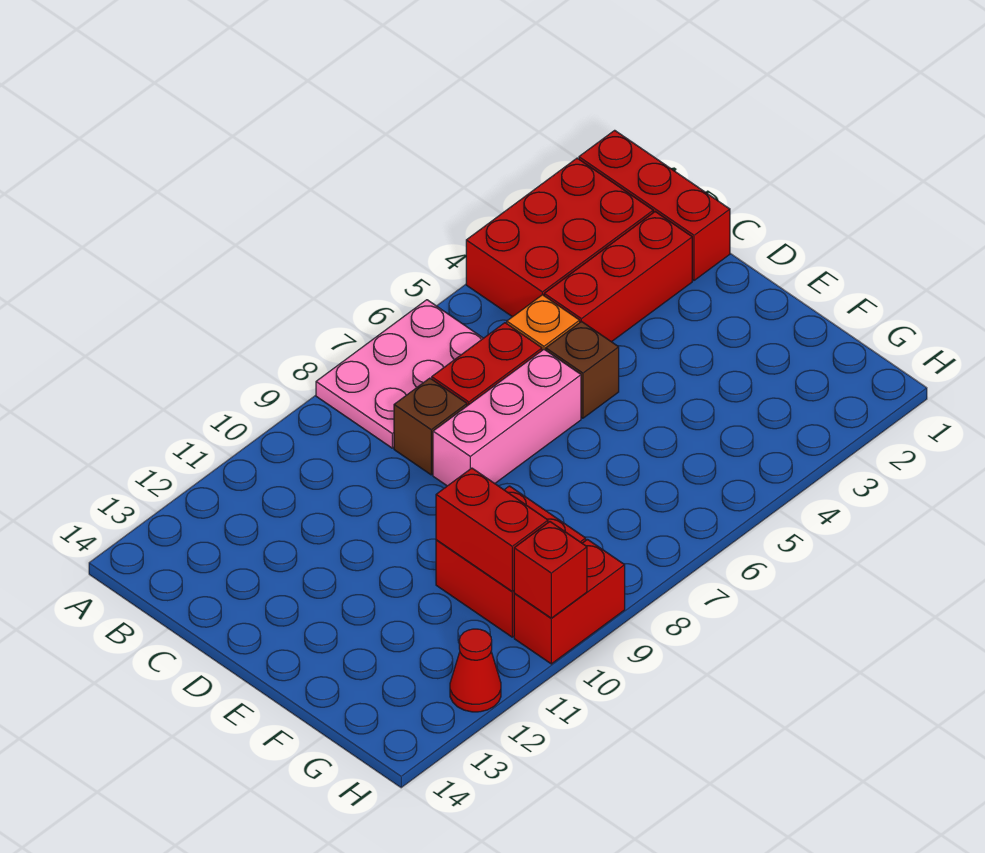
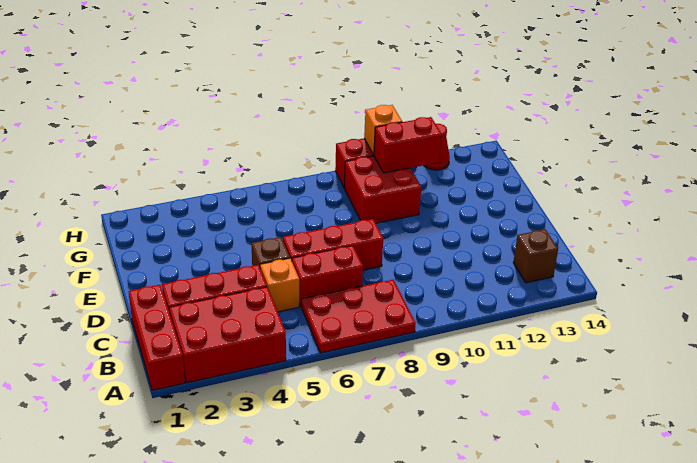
pink plate A6:B8 level 1 -> red plate A6:B8 level 1
brown brick C8 level 1 -> brown brick B13 level 1
pink brick D6:D8 level 1 -> red brick D6:D8 level 1
red brick F10:G10 level 2 -> red brick G10:G11 level 2
red brick H10 level 2 -> orange brick H10 level 2

